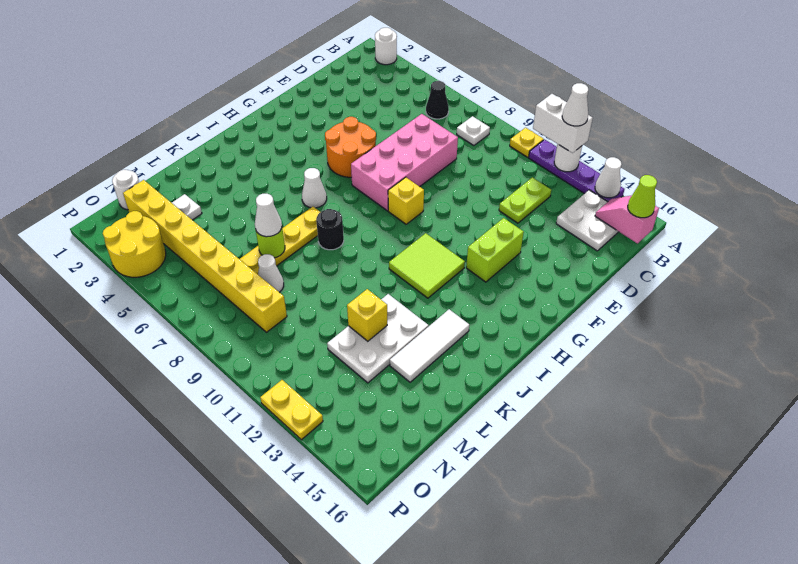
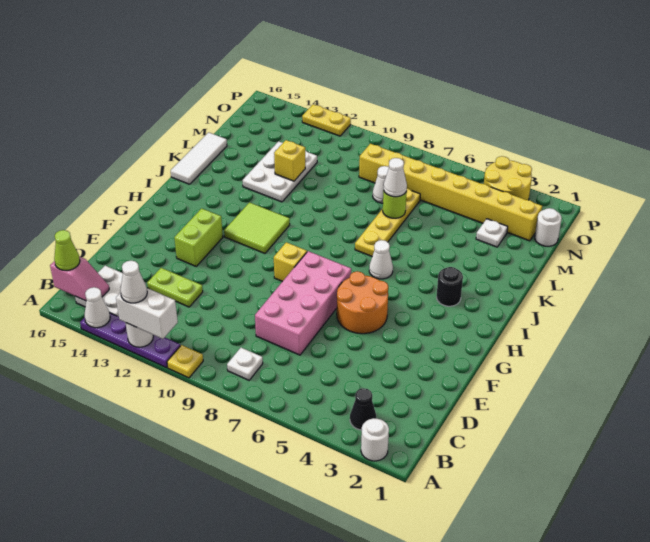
black cone B6 level 1 -> black cone B3 level 1
lime plate C12:D12 level 1 -> lime plate D12:D13 level 1
black round brick J8 level 1 -> black round brick I3 level 1
white tile J14:L14 level 1 -> white tile J16:L16 level 1

